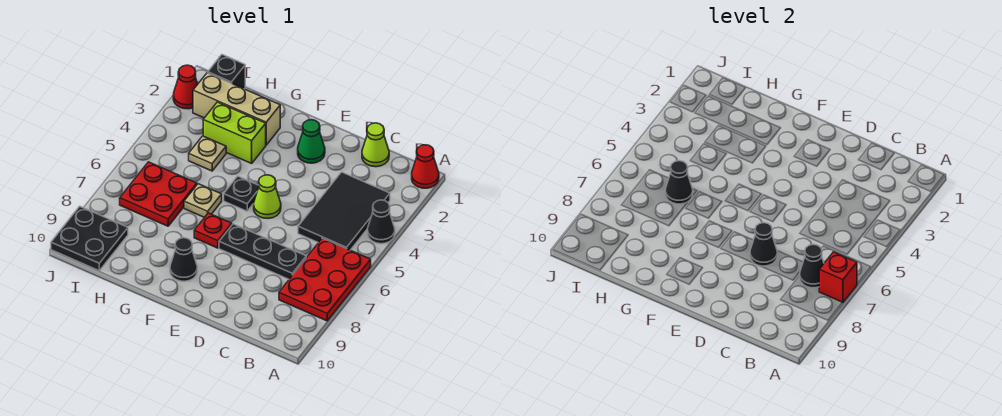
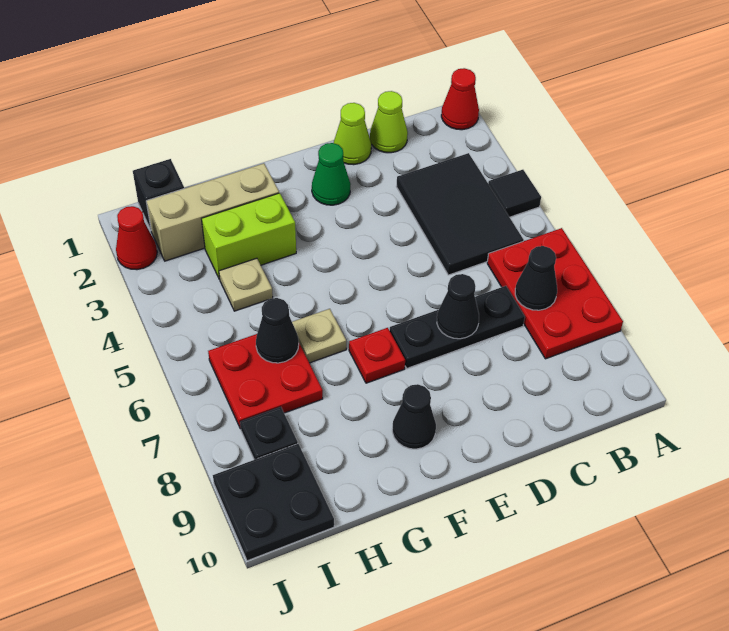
black cone A4 level 1 -> black tile A4 level 1
red brick A7 level 2 -> none
lime cone E5 level 1 -> lime cone D1 level 1
black plate F5 level 1 -> black plate I8 level 1

